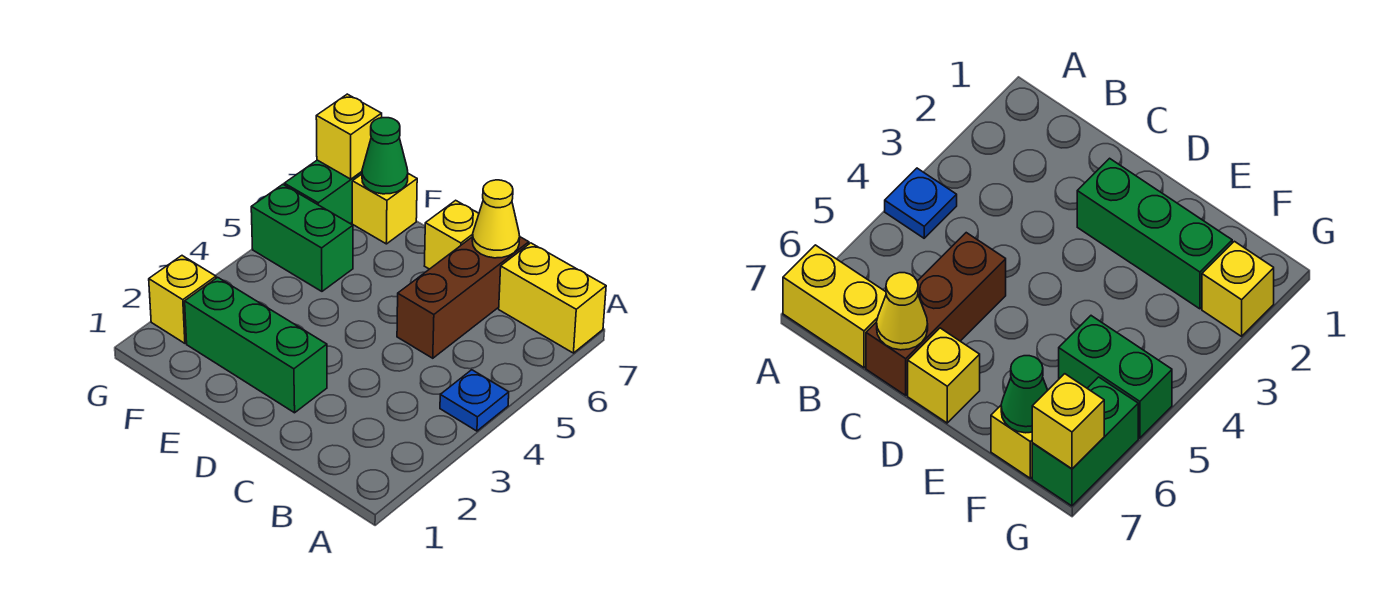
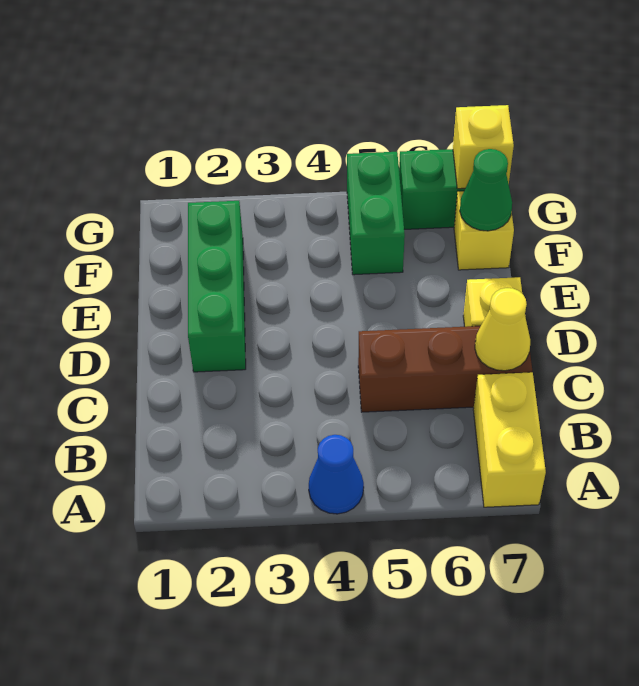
blue plate A4 level 1 -> blue cone A4 level 1
yellow brick G2 level 1 -> none

